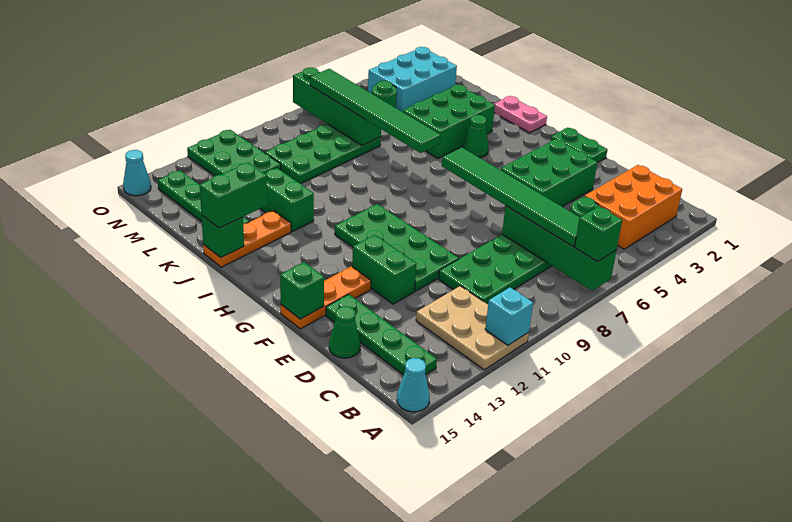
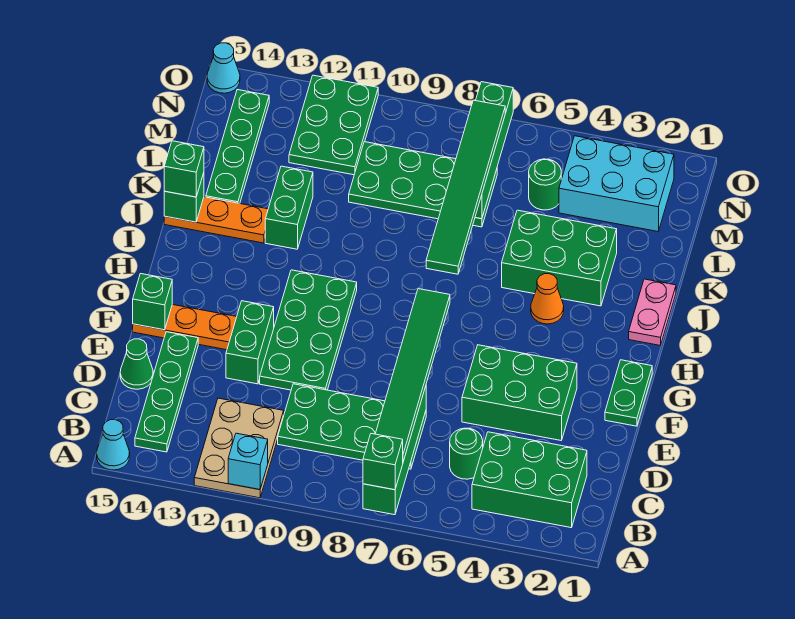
orange brick B2:C4 level 1 -> green brick B2:C4 level 1
green cone I4 level 1 -> orange cone I4 level 1
green brick J14:J15 level 3 -> green brick J15 level 3

